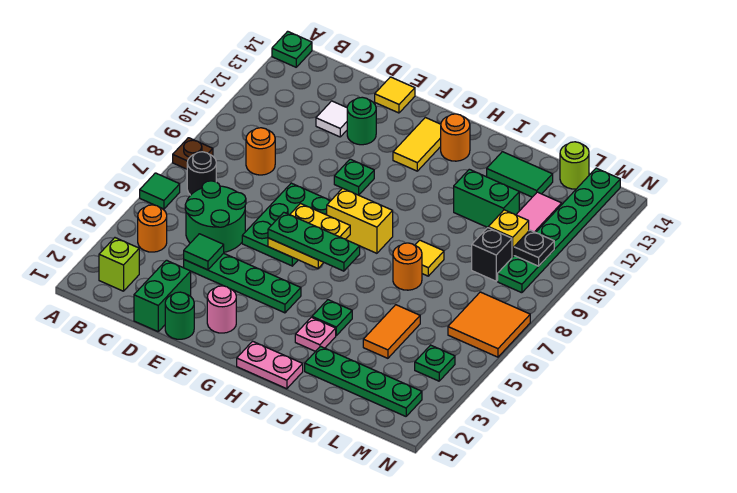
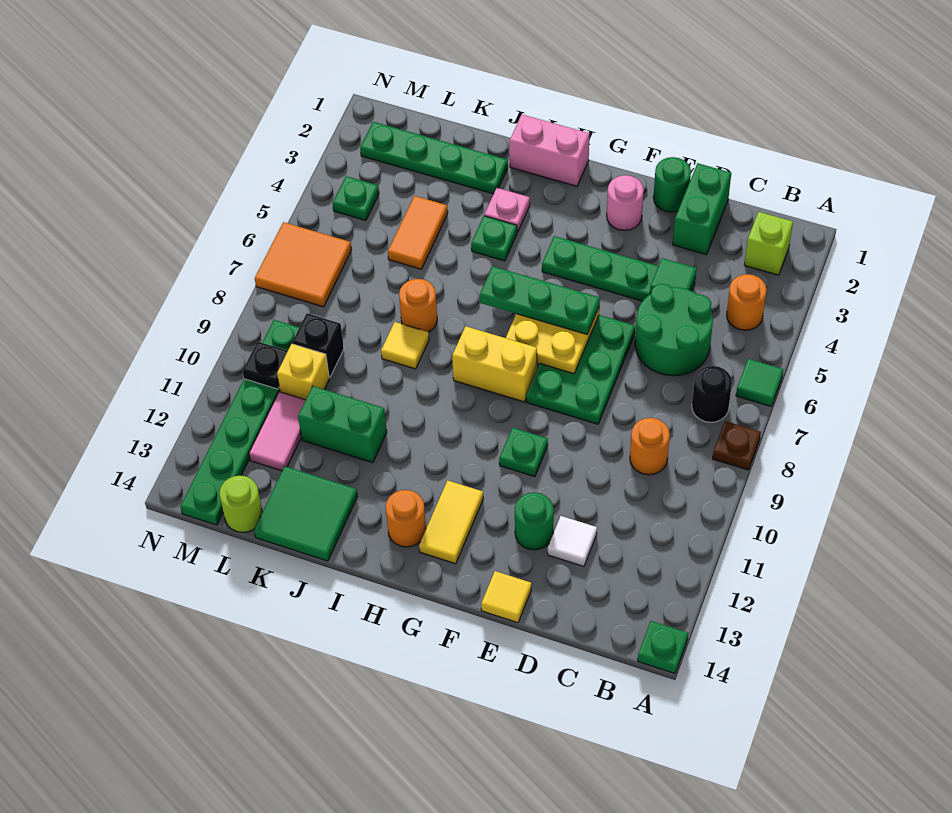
pink plate H1:I1 level 1 -> pink brick H1:I1 level 1
green tile J13:K13 level 1 -> green tile J13:K14 level 1

